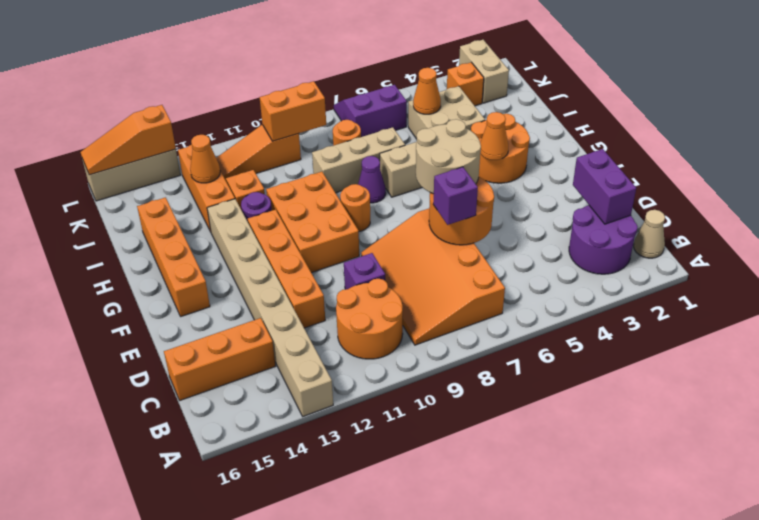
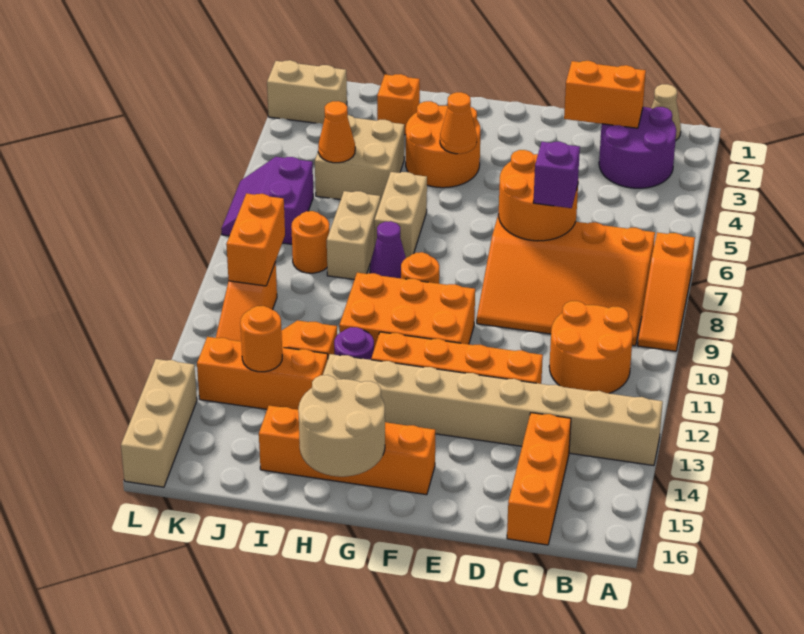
purple brick C2:D2 level 2 -> orange brick C2:D2 level 2
purple brick D10 level 1 -> none
tan round brick E6:F7 level 3 -> tan round brick G15:H16 level 2
tan brick I7:I9 level 1 -> tan brick I7:I8 level 1
orange cone J13 level 2 -> orange round brick J13 level 2
orange brick K3 level 1 -> orange brick I2 level 1
orange slope L14:L16 level 2 top 14 -> orange slope A7:A9 level 1 top 7

